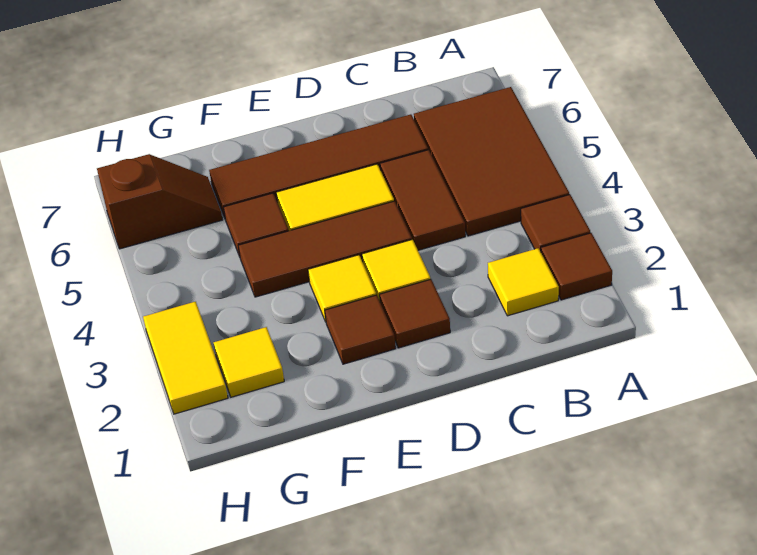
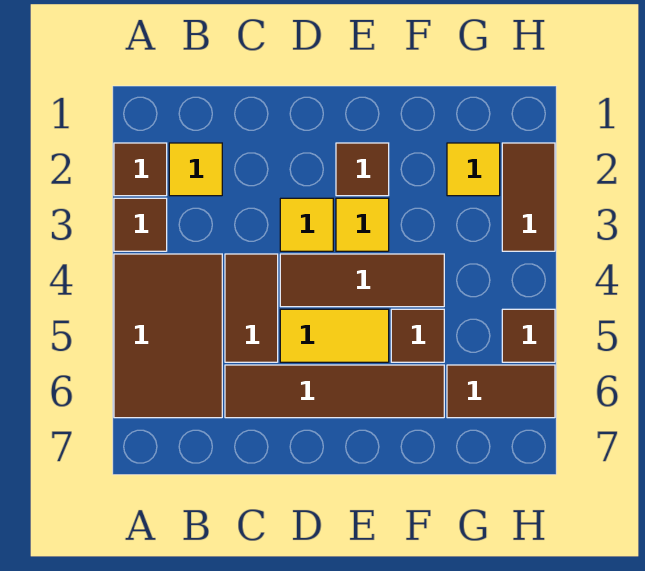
brown tile D2 level 1 -> brown tile H5 level 1
brown slope G6:H6 level 1 top H -> brown tile G6:H6 level 1
yellow tile H2:H3 level 1 -> brown tile H2:H3 level 1

